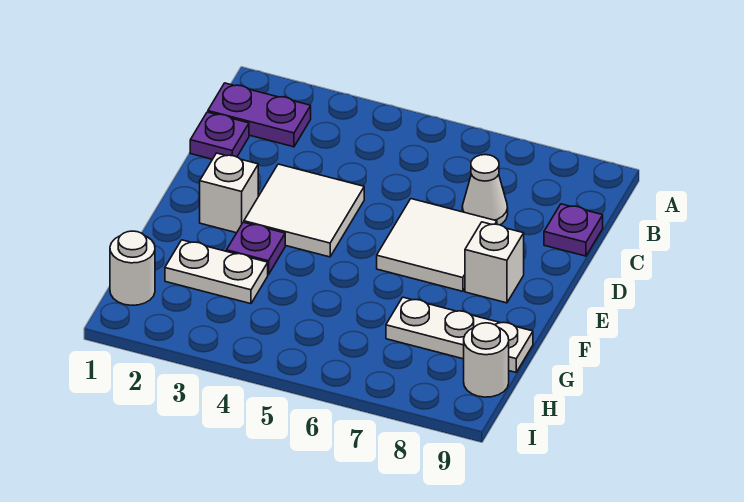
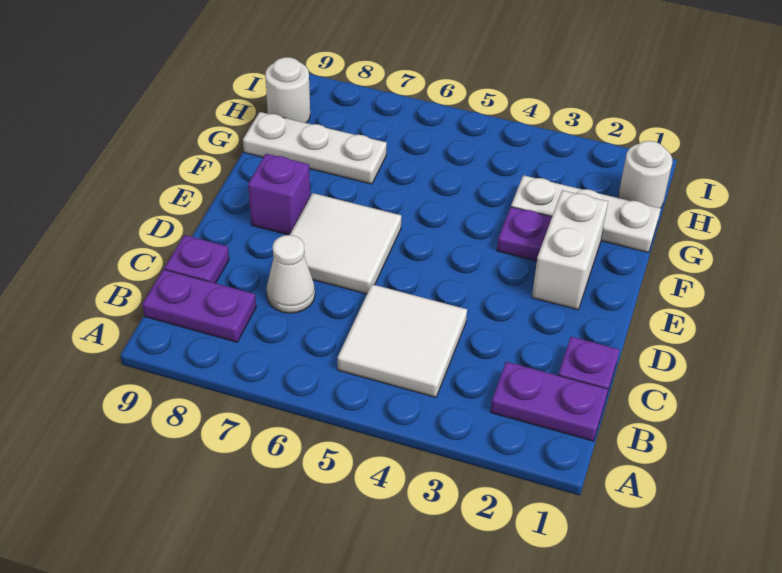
none -> purple plate B8:B9 level 1
white tile D3:E4 level 1 -> white tile B4:C5 level 1
white brick E2 level 1 -> white brick E2:F2 level 1
white brick E8 level 1 -> purple brick E8 level 1
white plate G2:G3 level 1 -> white plate G1:G3 level 1

